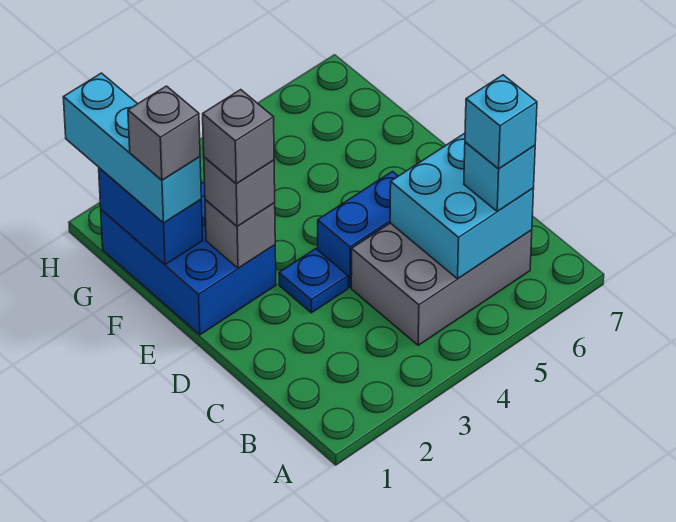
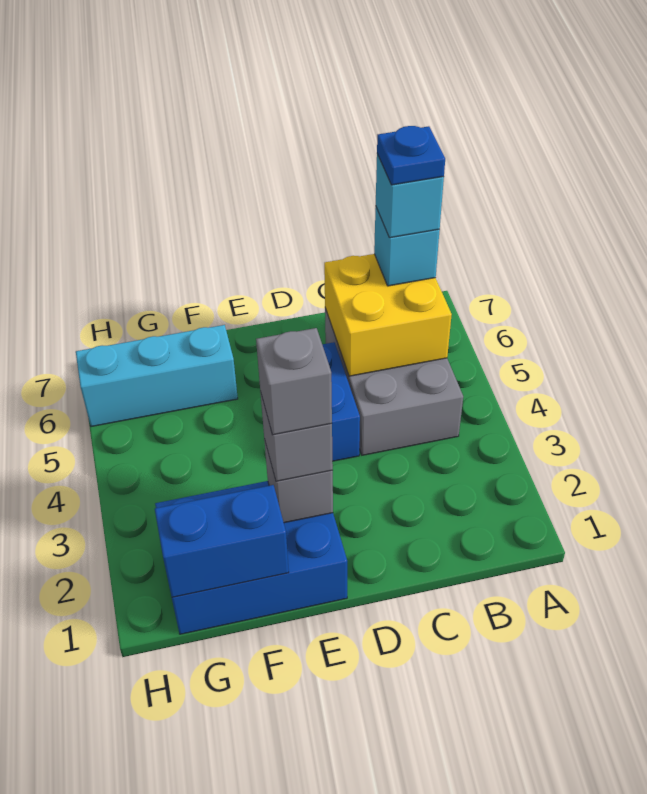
cyan brick B5:C6 level 2 -> yellow brick B5:C6 level 2
blue plate D3 level 1 -> blue plate B6 level 5
cyan brick F1:H1 level 3 -> cyan brick F6:H6 level 1
grey brick F1 level 4 -> none

